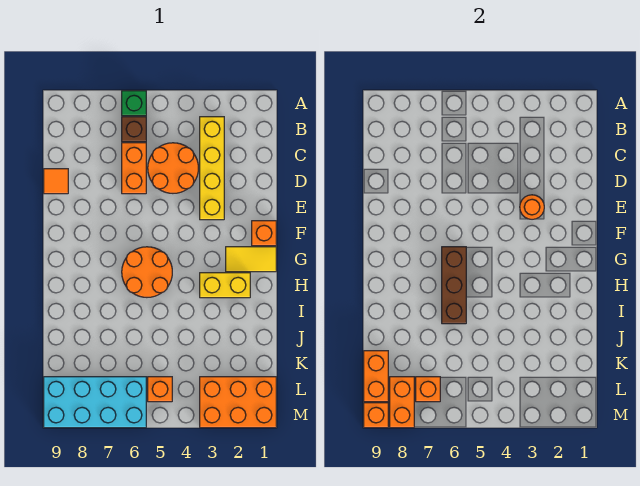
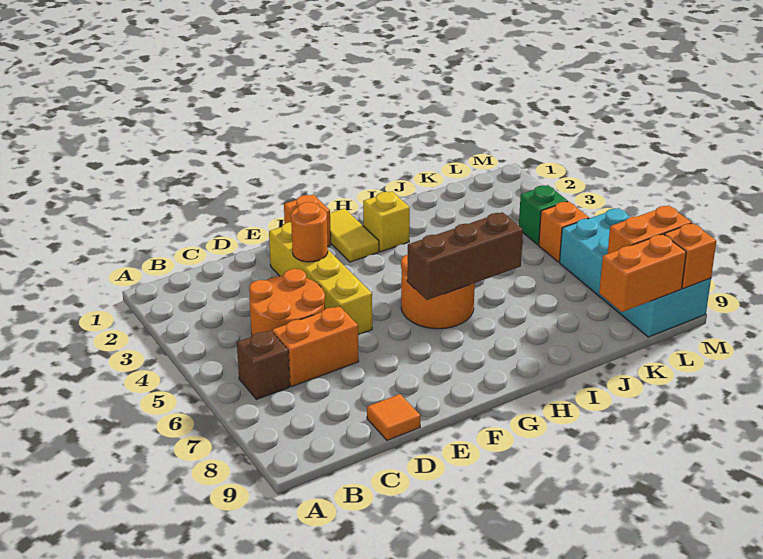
green brick A6 level 1 -> green brick L4 level 1
yellow brick B3:E3 level 1 -> yellow brick E2:E5 level 1
yellow brick H2:H3 level 1 -> yellow brick H2 level 1
orange brick L1:M3 level 1 -> none
orange brick L7 level 2 -> none

